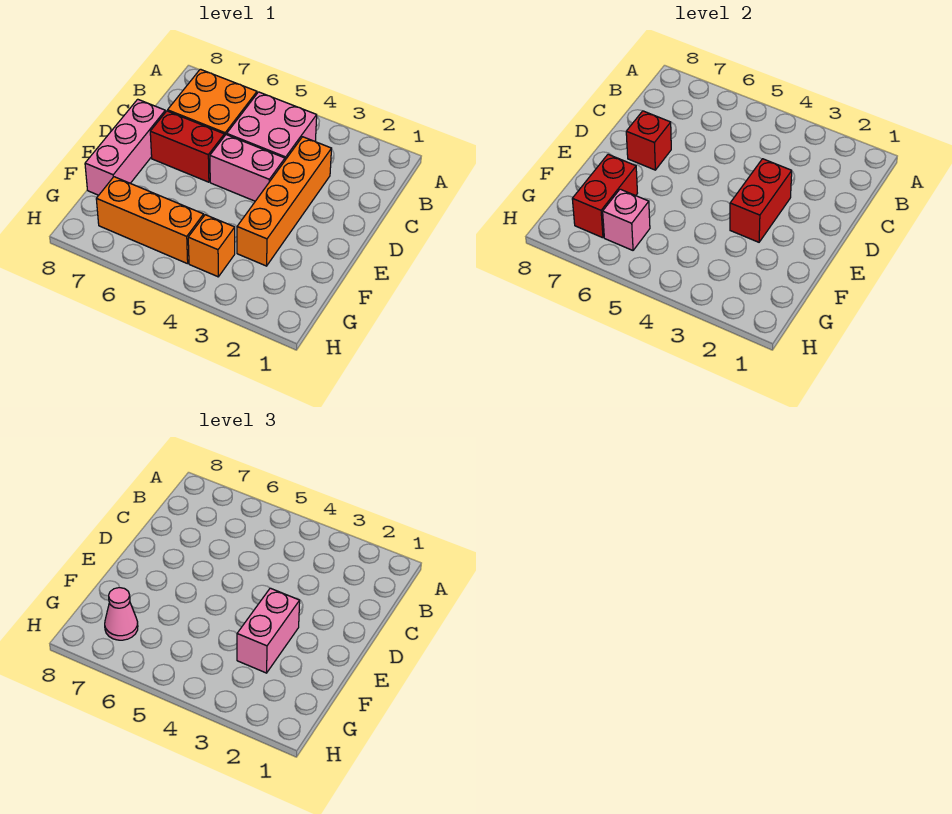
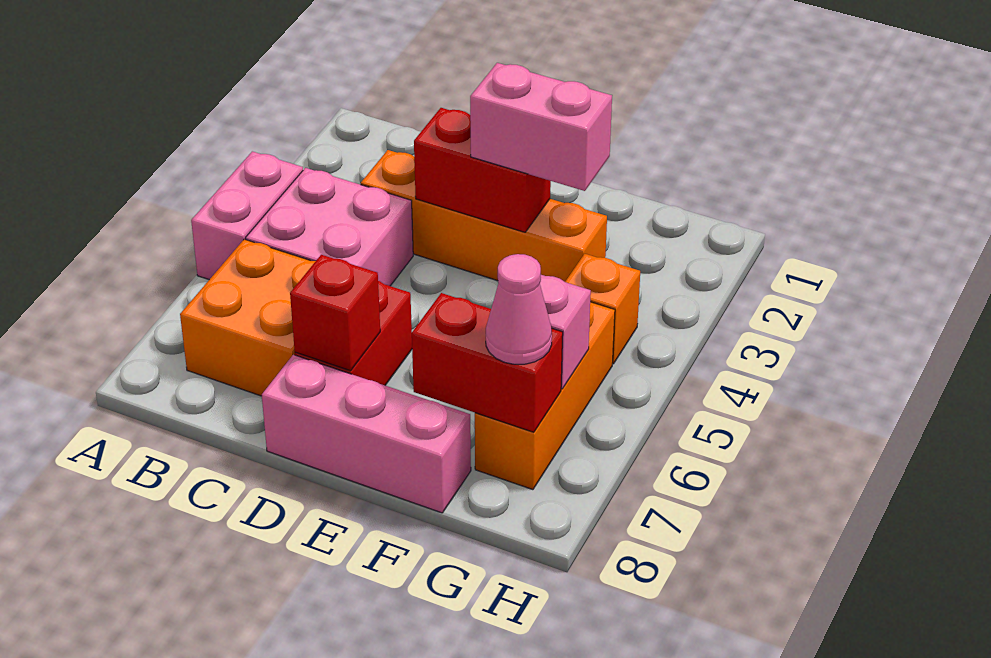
pink brick D4:D5 level 1 -> pink brick A4:A5 level 1

